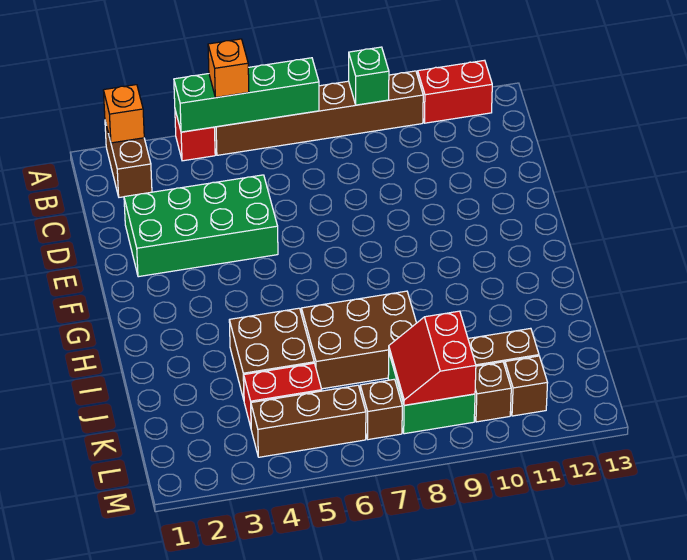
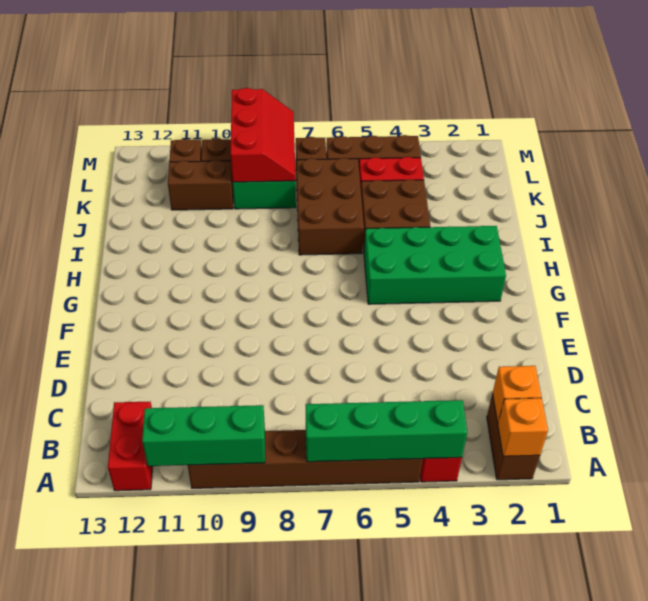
orange brick A5 level 3 -> orange brick B2 level 2
green brick A9 level 2 -> green brick A9:A11 level 2
red brick A11:A12 level 1 -> red brick A12:B12 level 1
green brick D2:E5 level 1 -> green brick G2:H5 level 1
brown brick I6:J8 level 1 -> brown brick I6:K7 level 1
red slope K8:L9 level 2 top 9 -> red slope K8:M9 level 2 top 9

